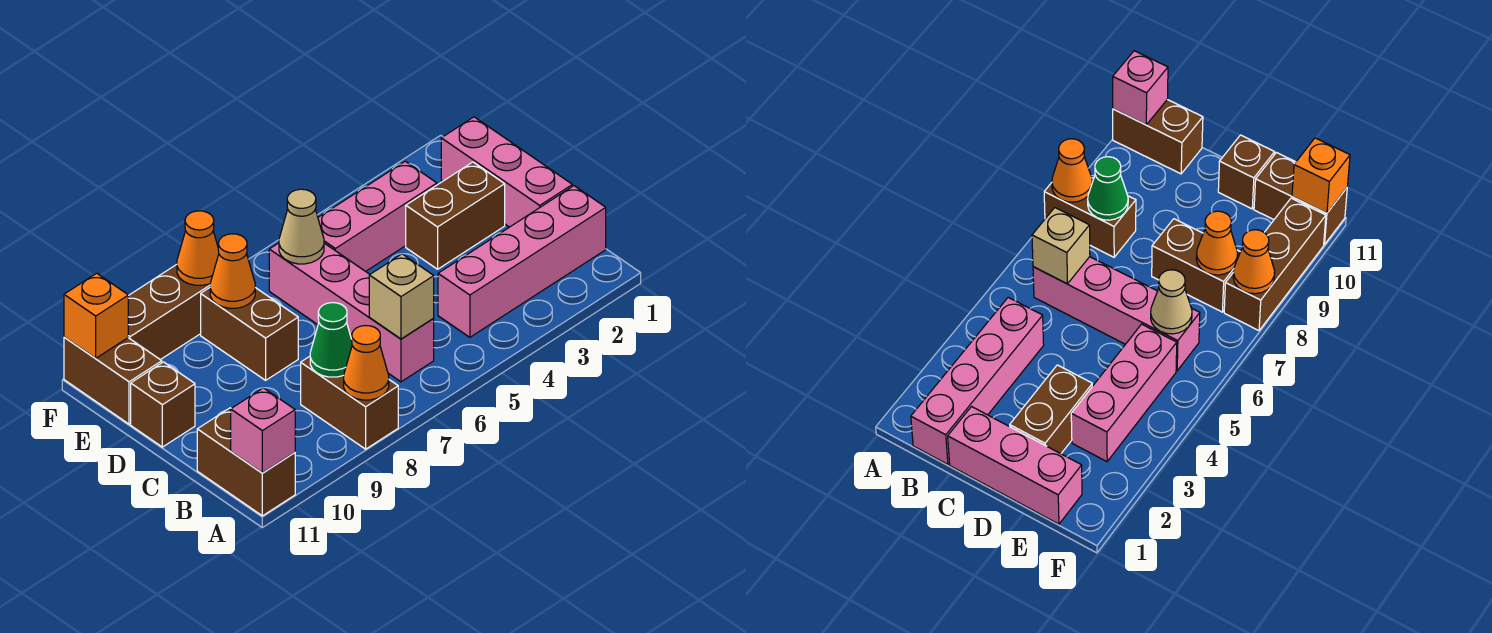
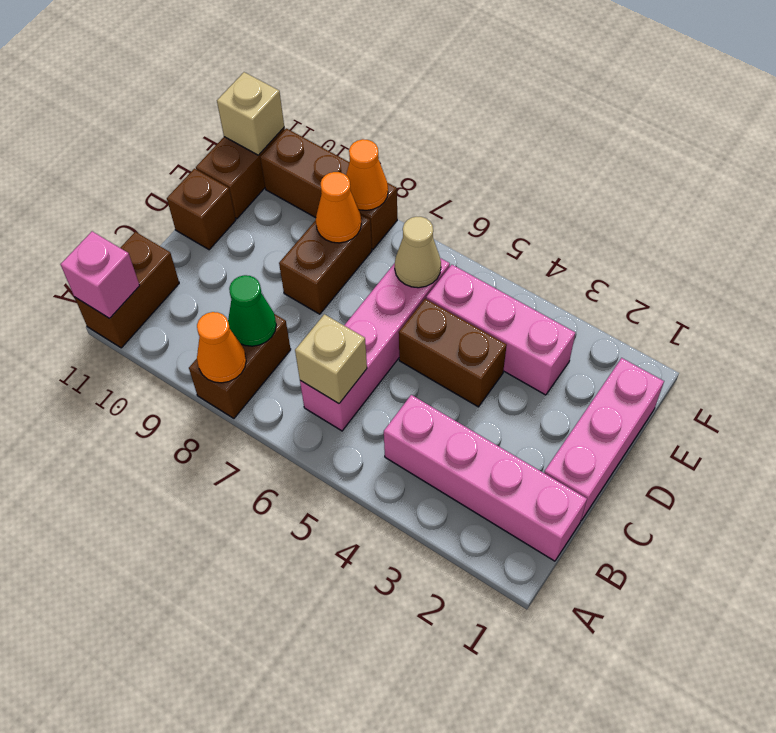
brown brick D2:D3 level 1 -> brown brick D4:D5 level 1
orange brick F11 level 2 -> tan brick F11 level 2

